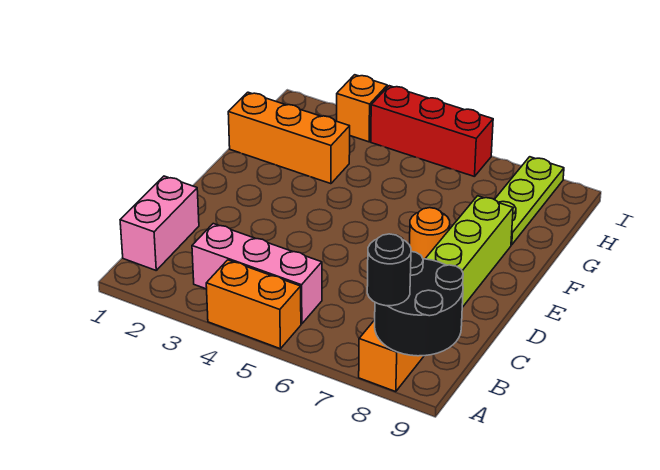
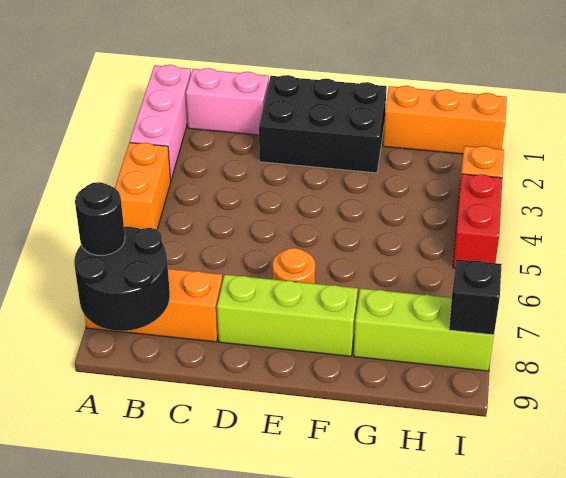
pink brick B3:B5 level 1 -> pink brick A1:A3 level 1
none -> black brick D1:F2 level 1
orange brick G1:G3 level 1 -> orange brick G1:I1 level 1
lime plate G8:I8 level 1 -> lime brick G8:I8 level 1
red brick I4:I6 level 1 -> red brick I4:I5 level 1
none -> black brick I8 level 2

